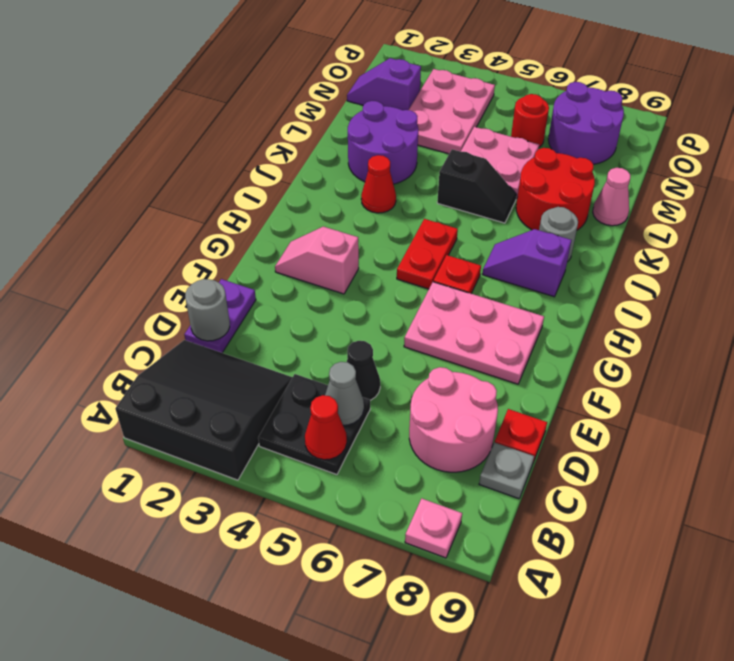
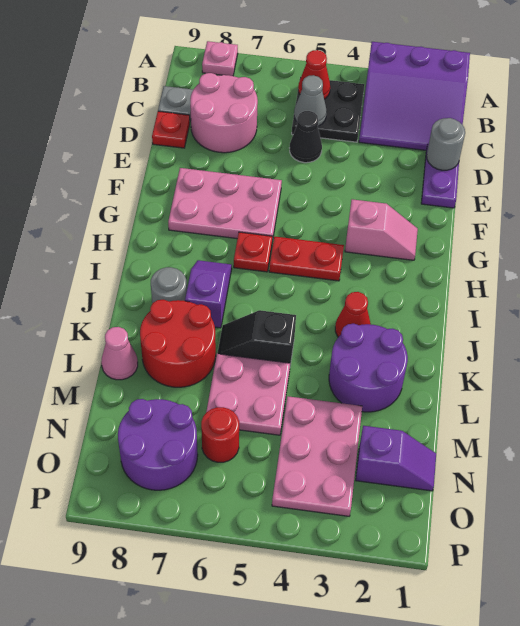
black slope A1:C3 level 1 top A -> purple slope A1:C3 level 1 top A
red plate H5:I5 level 1 -> red plate H4:H5 level 1
purple slope I7:I8 level 1 top 8 -> purple slope I7:J7 level 1 top J

